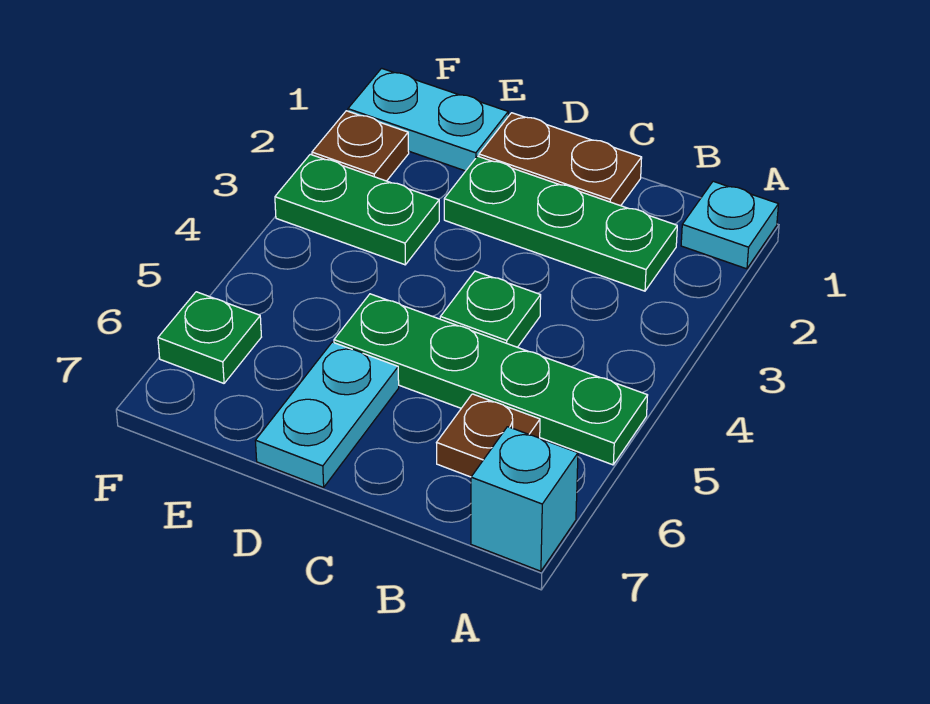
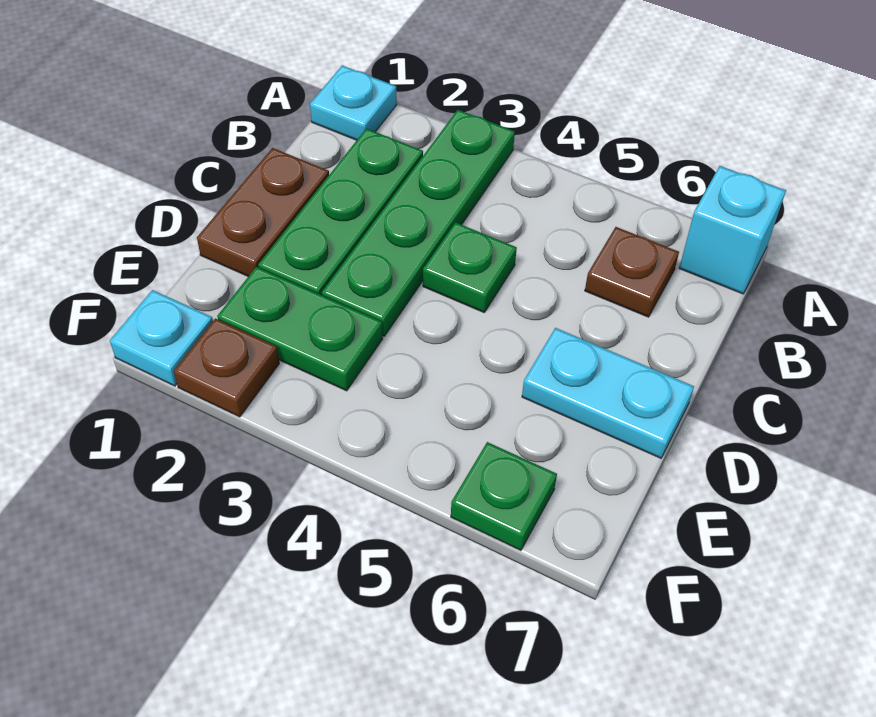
green plate A5:D5 level 1 -> green plate A3:D3 level 1
cyan plate E1:F1 level 1 -> cyan plate F1 level 1
green plate E3:F3 level 1 -> green plate E2:E3 level 1

